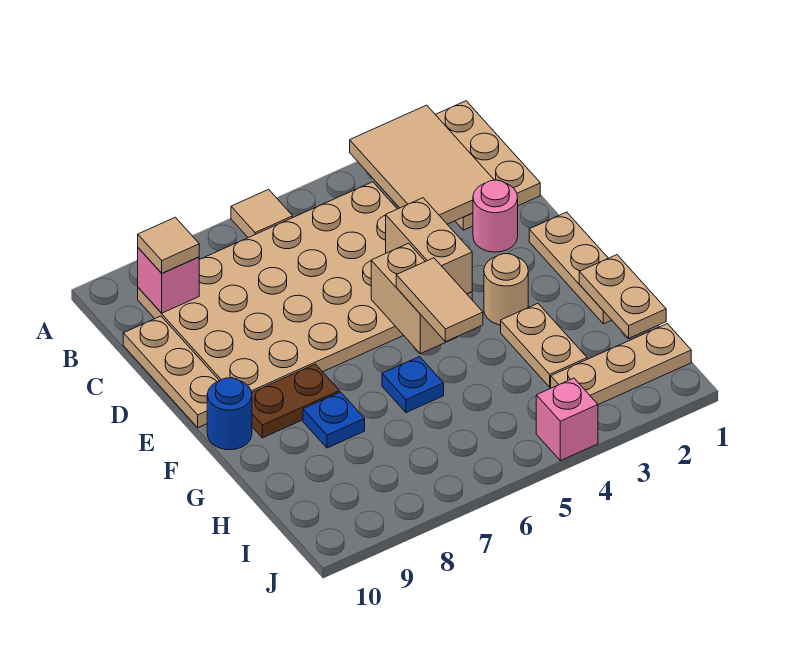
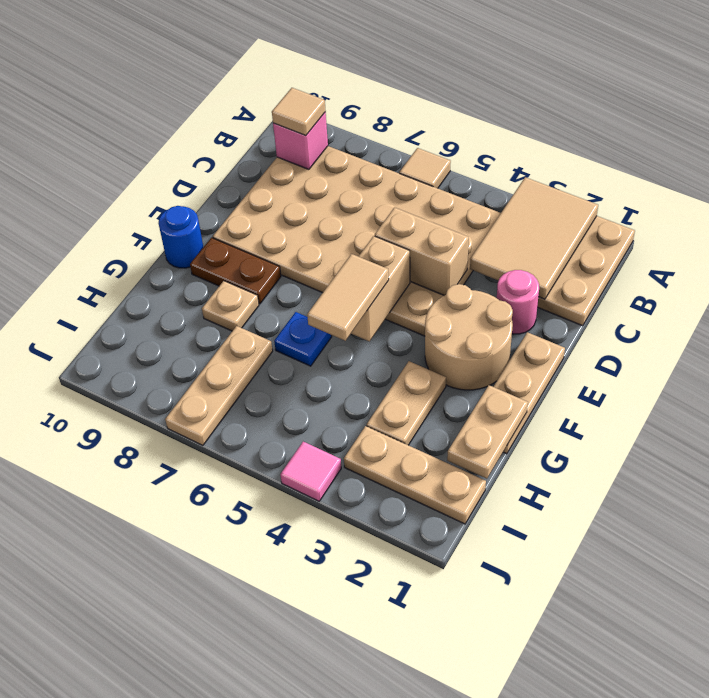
tan plate C10:E10 level 1 -> tan plate H7:J7 level 1
tan brick D4:E4 level 2 -> tan brick D4:D5 level 2
tan round brick F3 level 1 -> tan round brick E2:F3 level 1
blue plate G8 level 1 -> tan plate G8 level 1
pink brick J4 level 1 -> pink tile J4 level 1

